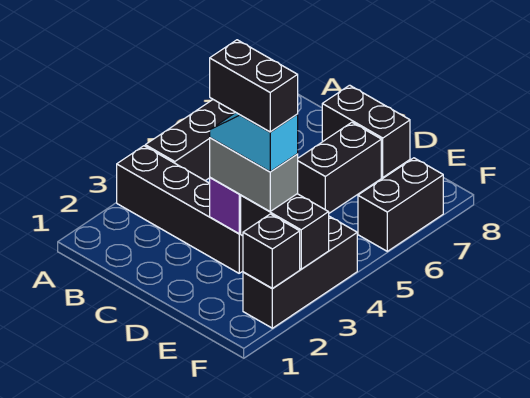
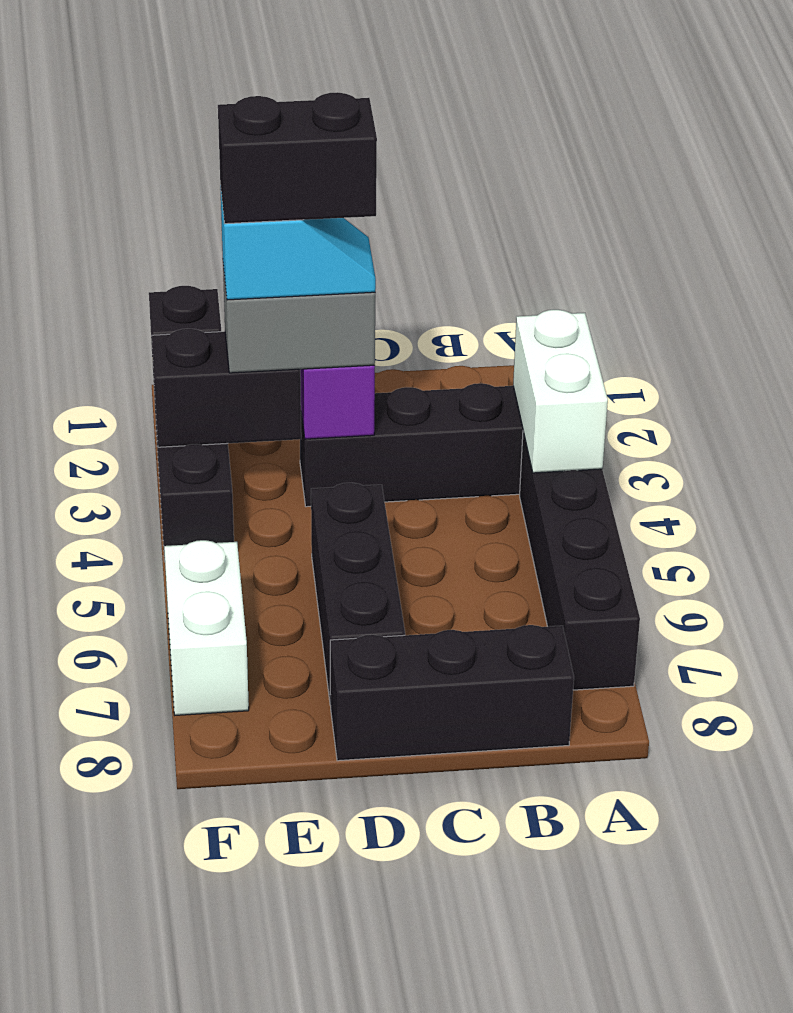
none -> white brick A3:A4 level 2
black brick C8:D8 level 1 -> black brick B8:D8 level 1
black brick D6:D7 level 1 -> black brick D5:D7 level 1
black brick F6:F7 level 1 -> white brick F6:F7 level 1

